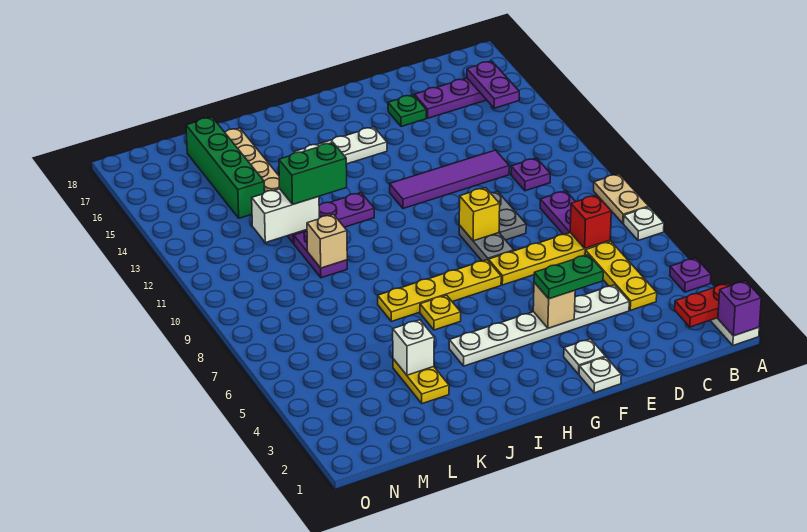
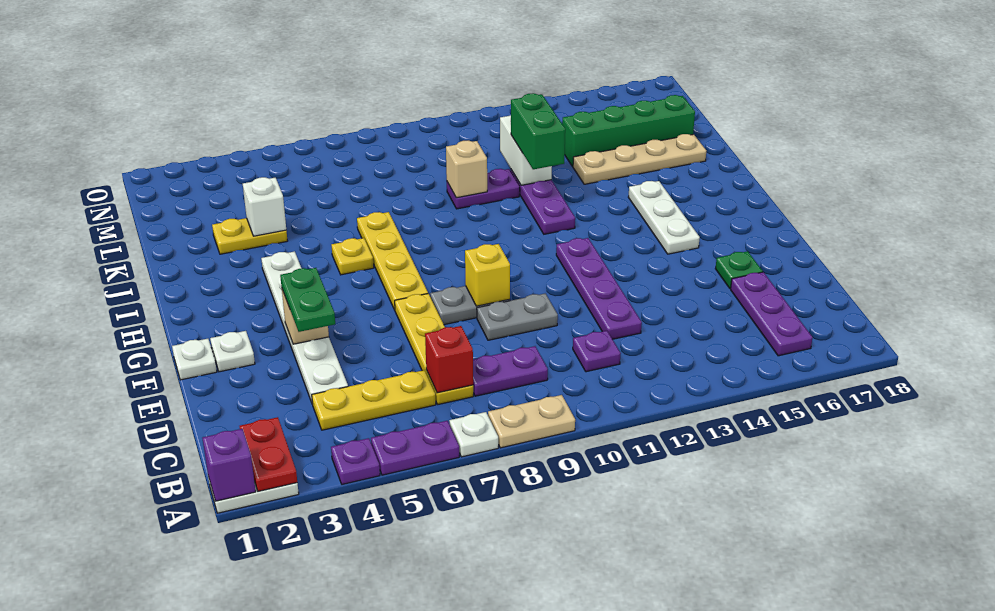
purple plate B15:B16 level 2 -> purple plate A5:A6 level 1
purple tile D12:G12 level 1 -> purple plate D12:G12 level 1

